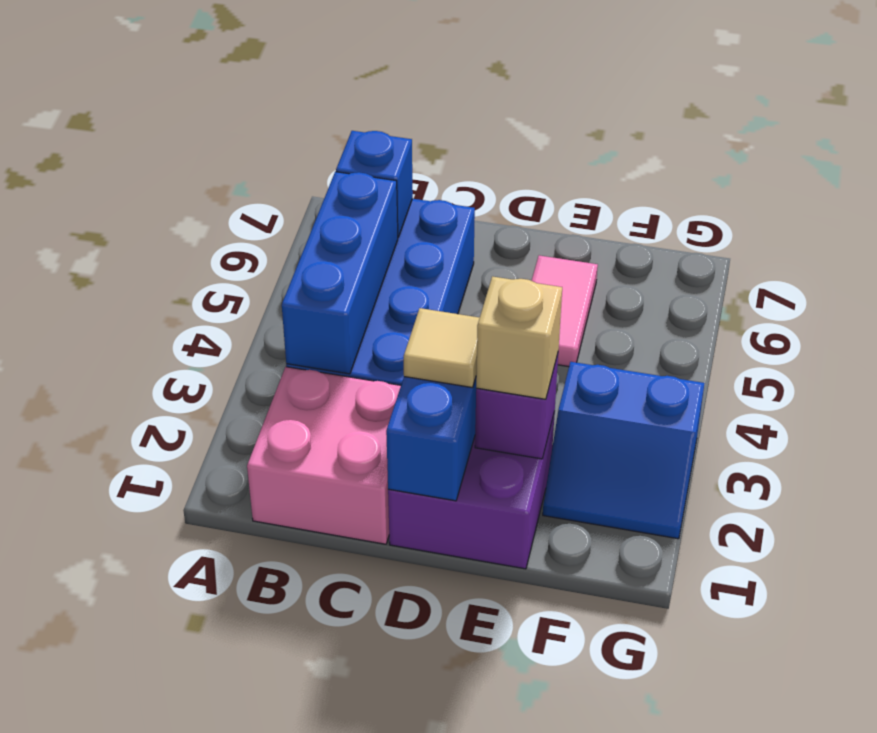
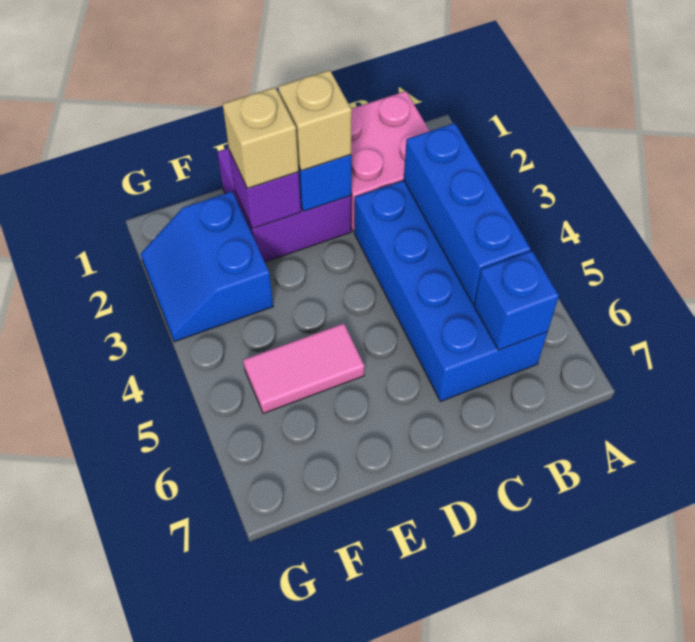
tan tile D2 level 3 -> tan brick D2 level 3
pink tile E5:E6 level 1 -> pink tile E5:F5 level 1
blue slope F2:G3 level 1 top 3 -> blue slope F2:G3 level 1 top F

